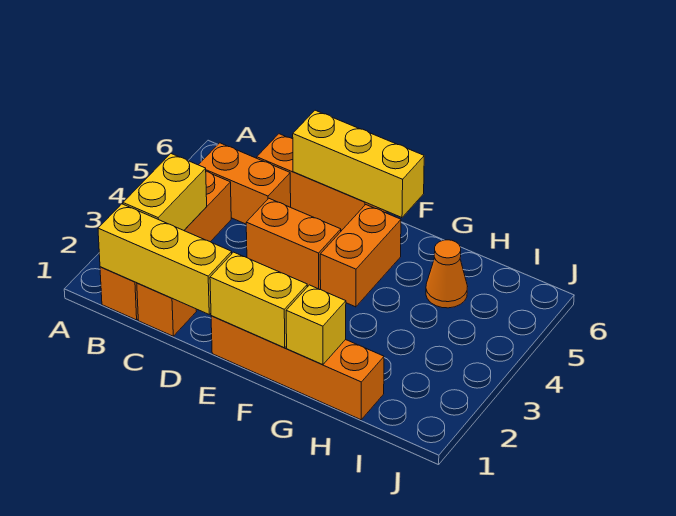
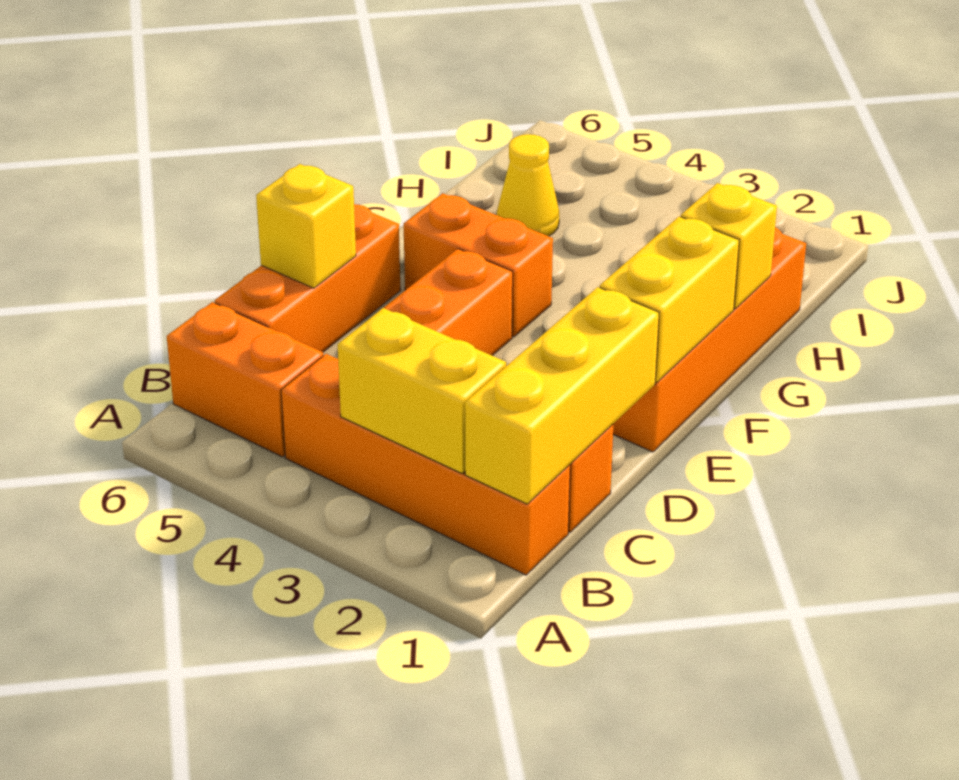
orange brick B5:C5 level 1 -> orange brick B5:B6 level 1
yellow brick D6:F6 level 2 -> yellow brick D6 level 2
orange cone H5 level 1 -> yellow cone H5 level 1

